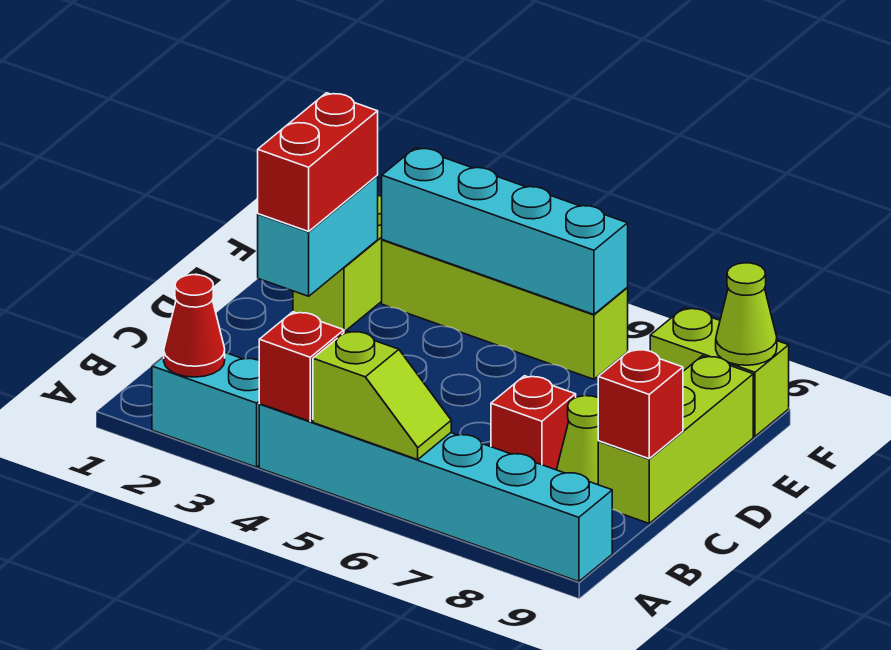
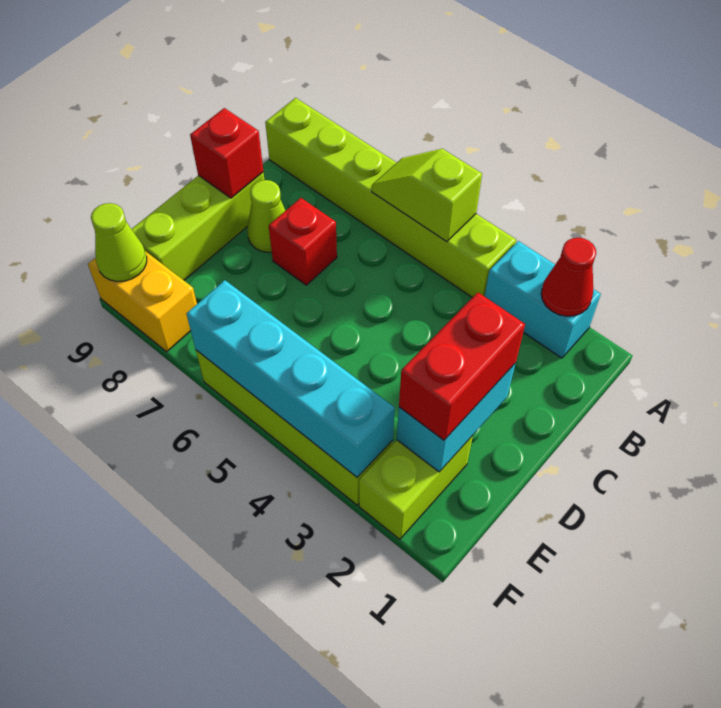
cyan brick A4:A9 level 1 -> lime brick A4:A9 level 1
red brick A4 level 2 -> none
lime brick F8:F9 level 1 -> yellow brick F8:F9 level 1

